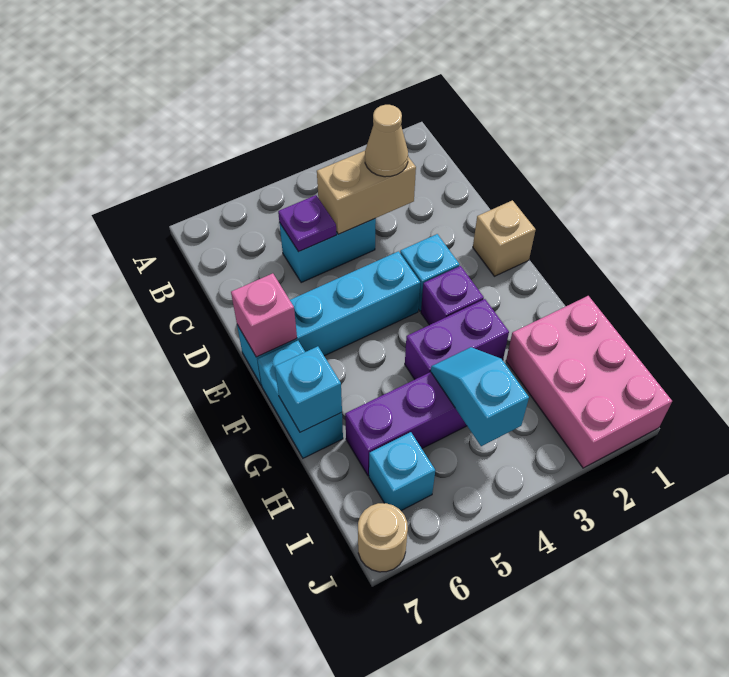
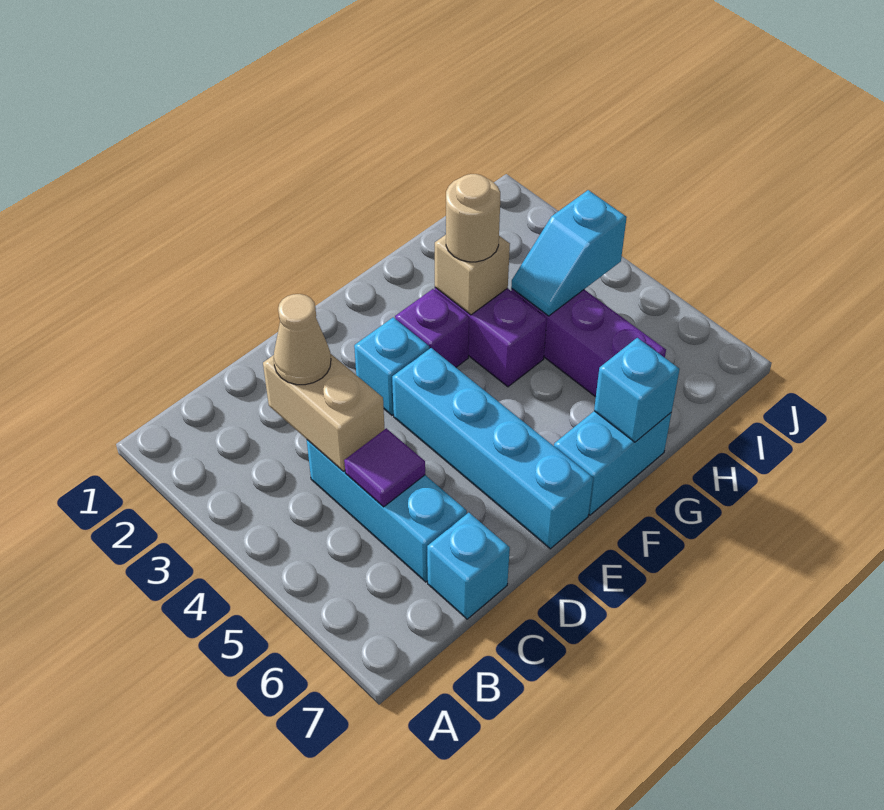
cyan brick C4:C5 level 1 -> cyan brick C4:C6 level 1
purple plate C5 level 2 -> purple tile C5 level 2
tan brick E1 level 1 -> tan brick G3 level 2
pink brick E7 level 2 -> none
pink brick H1:J2 level 1 -> none
cyan brick I6 level 1 -> cyan brick C7 level 1
tan round brick J7 level 1 -> tan round brick G3 level 3

